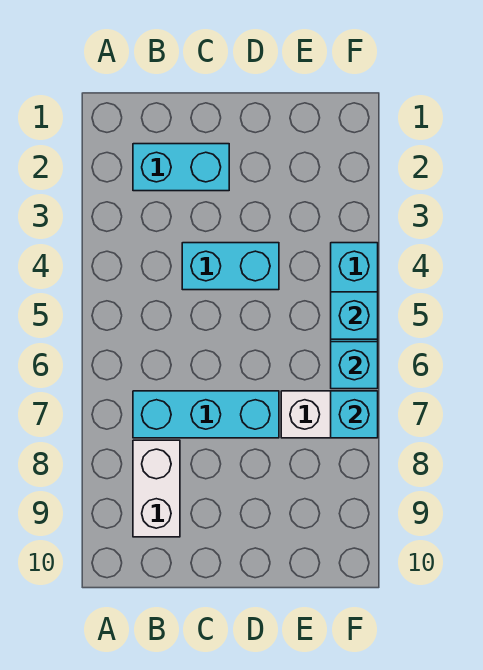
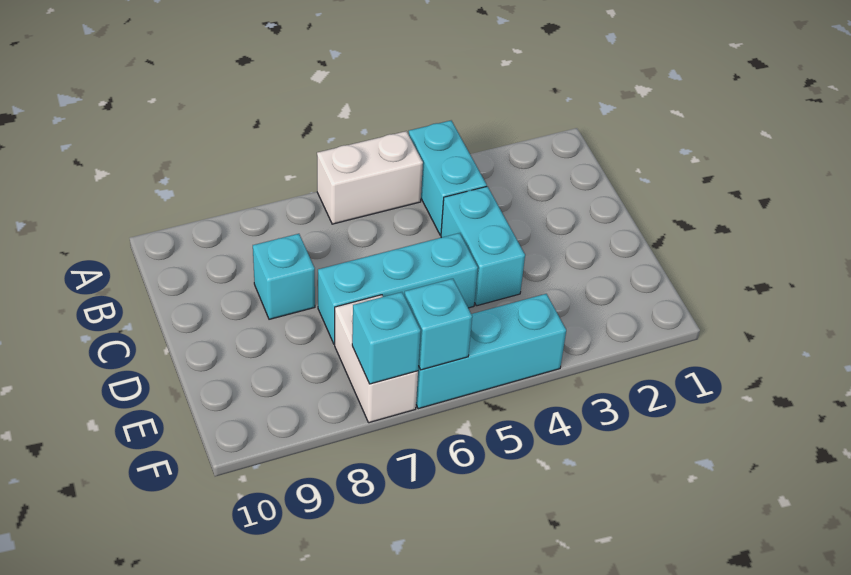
cyan brick B2:C2 level 1 -> cyan brick A4:B4 level 1
cyan brick B7:D7 level 1 -> cyan brick D5:D7 level 1
white brick B8:B9 level 1 -> white brick A5:A6 level 1
cyan brick F5 level 2 -> cyan brick C8 level 1

